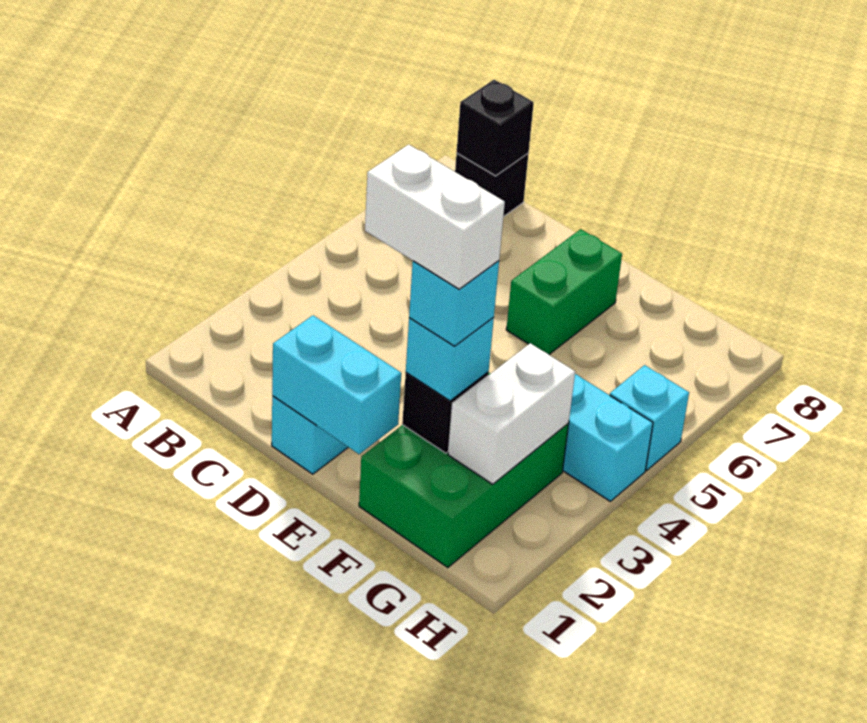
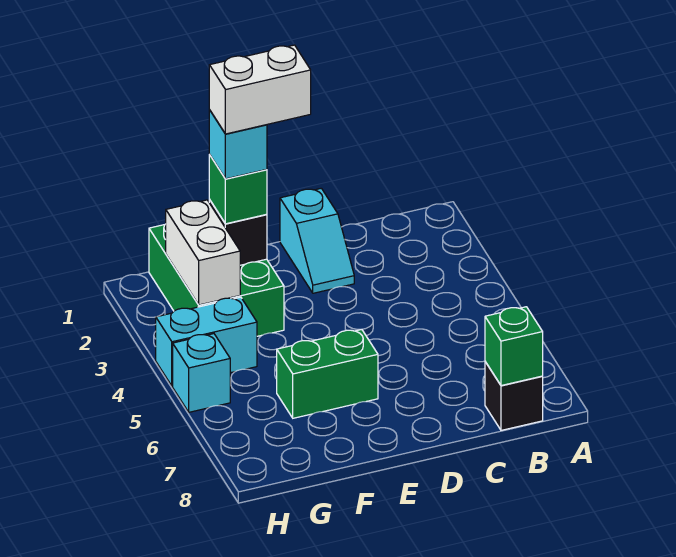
black brick B8 level 2 -> green brick B8 level 2
cyan brick D1:E1 level 2 -> none
green brick E6:E7 level 1 -> green brick E6:F6 level 1
cyan brick F2 level 3 -> green brick F2 level 3

